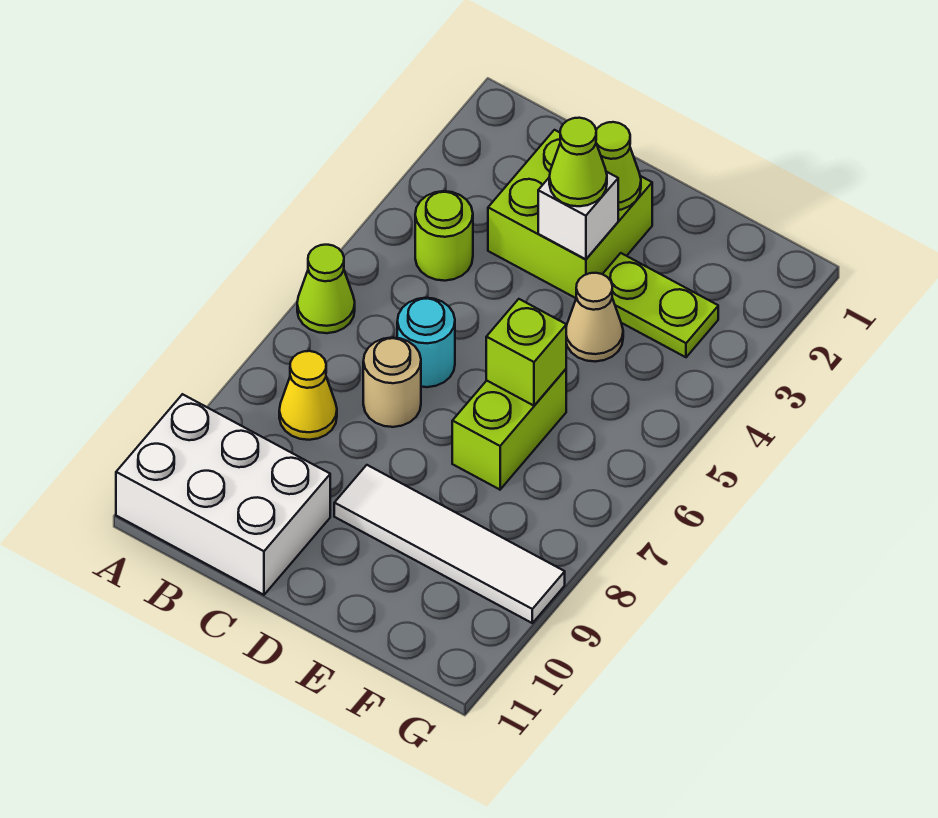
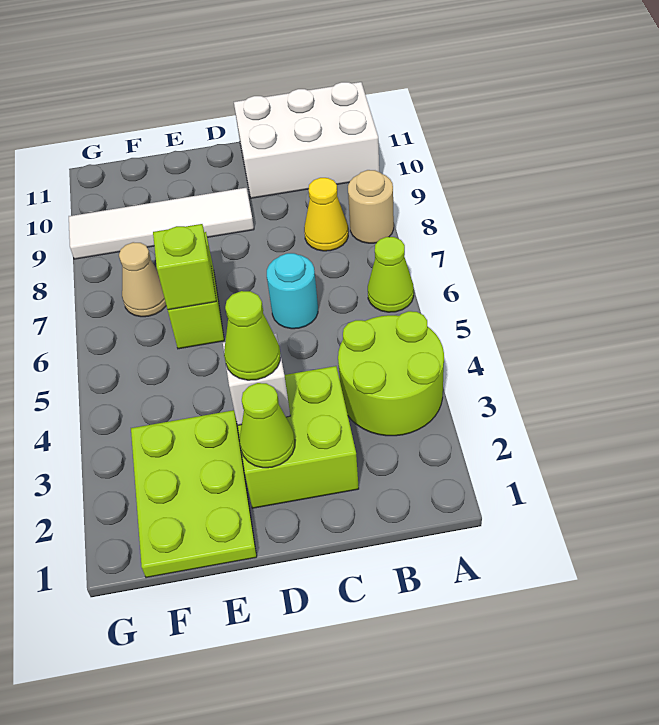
lime round brick B4 level 1 -> lime round brick A3:B4 level 1
tan round brick C7 level 1 -> tan round brick A8 level 1
lime plate E3:F3 level 1 -> lime plate E1:F3 level 1
tan cone E4 level 1 -> tan cone F7 level 1

